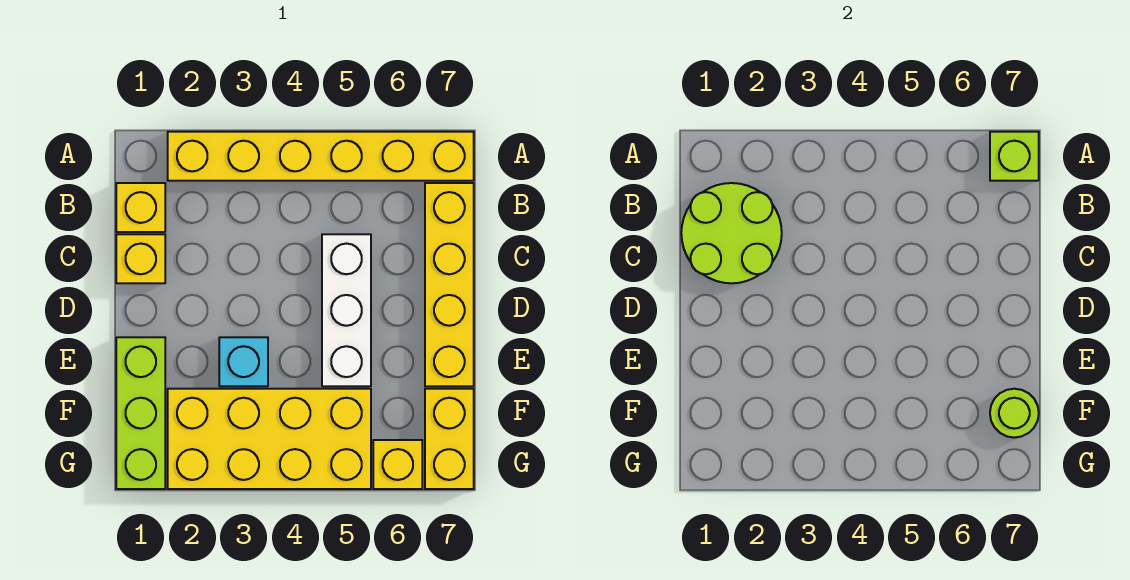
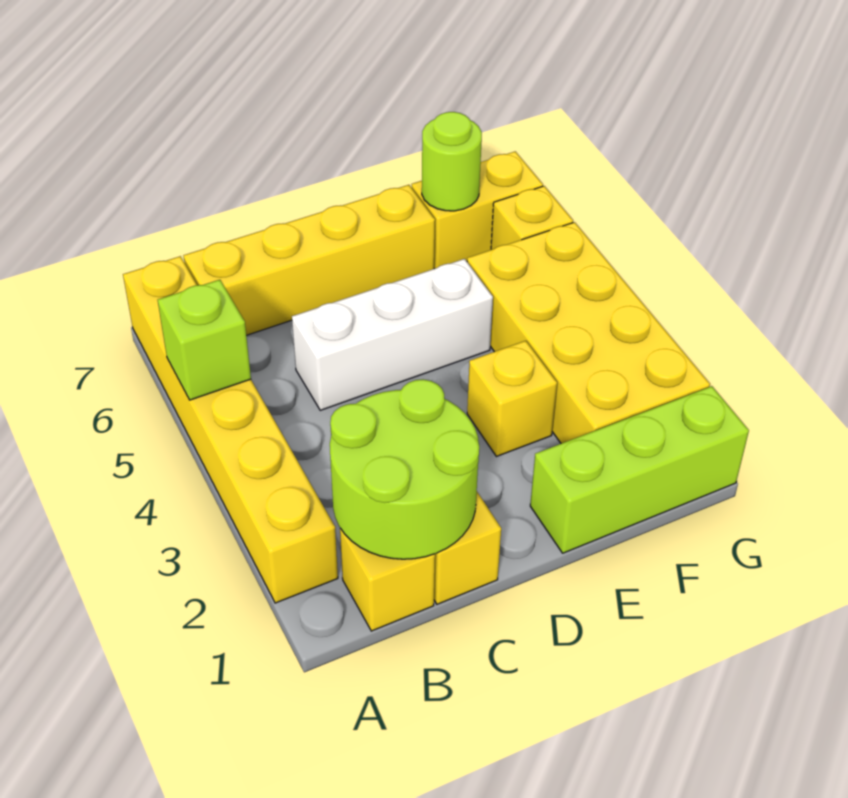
lime brick A7 level 2 -> lime brick A5 level 2
cyan brick E3 level 1 -> yellow brick E3 level 1

